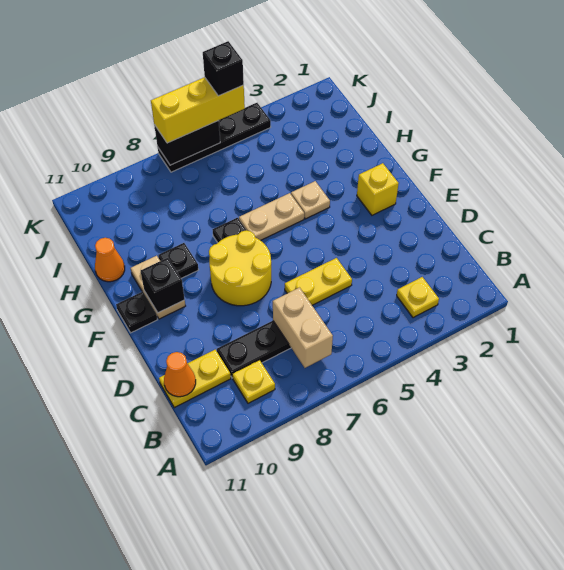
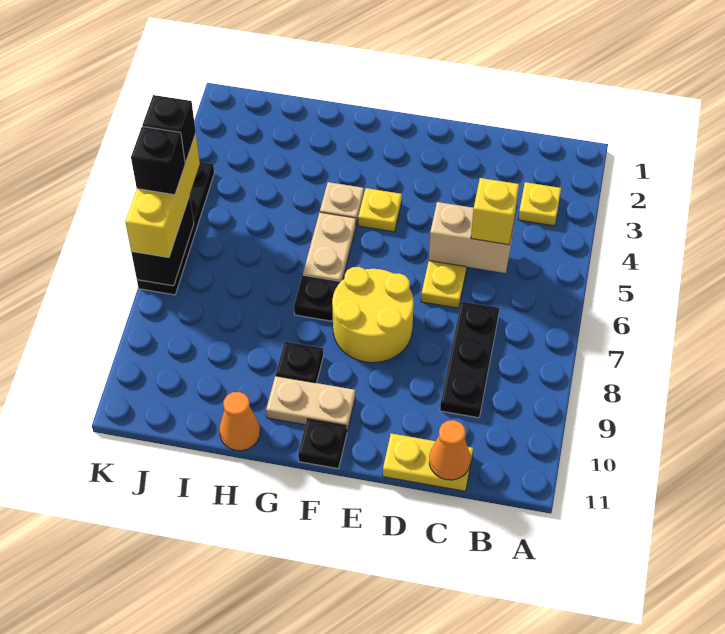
tan brick B7:C7 level 2 -> tan brick C5:D5 level 2
yellow plate B9 level 1 -> yellow plate F4 level 1
yellow plate C10:C11 level 1 -> yellow plate C11:D11 level 1
yellow brick F2 level 1 -> yellow brick C5 level 3
black brick F10 level 2 -> black brick K6 level 4

